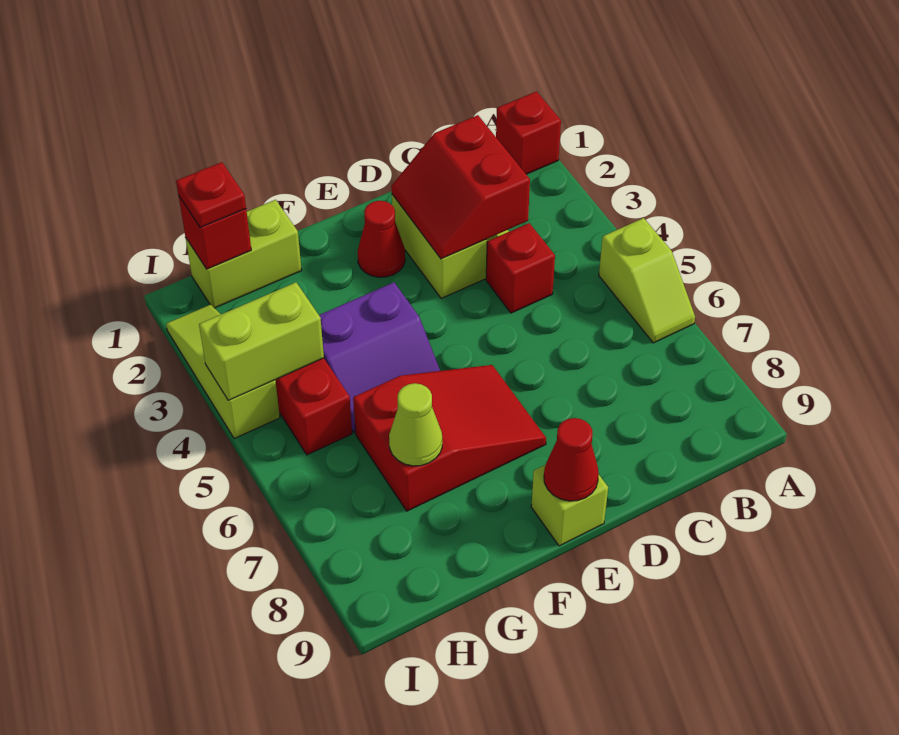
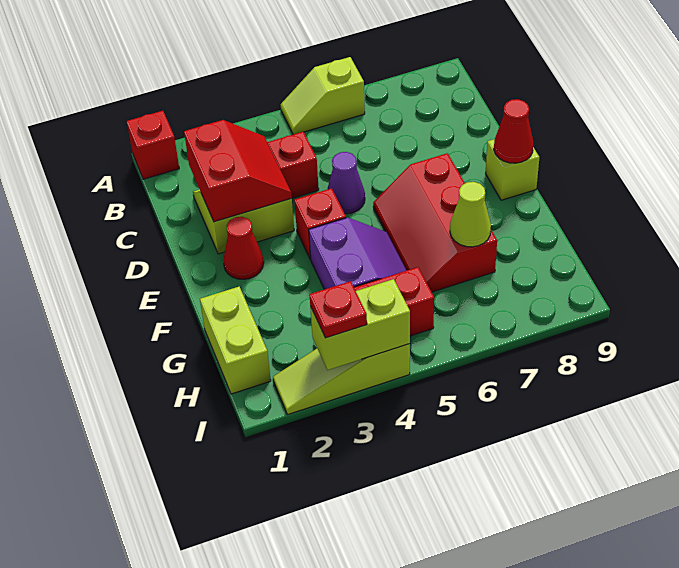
lime slope A5:A6 level 1 top 5 -> lime slope A5:A6 level 1 top 6
red slope C2:D3 level 2 top C -> red slope C2:D3 level 2 top 2
none -> purple cone D5 level 1
red slope E6:G7 level 1 top G -> red slope E6:G7 level 1 top 7
red brick H1 level 2 -> red brick E4 level 1
red plate H1 level 3 -> red plate I3 level 3
lime brick H4:I4 level 2 -> lime brick I3:I4 level 2

